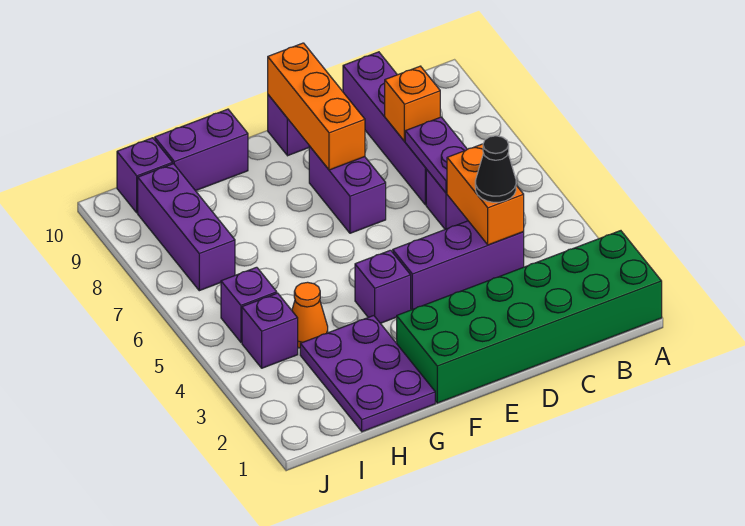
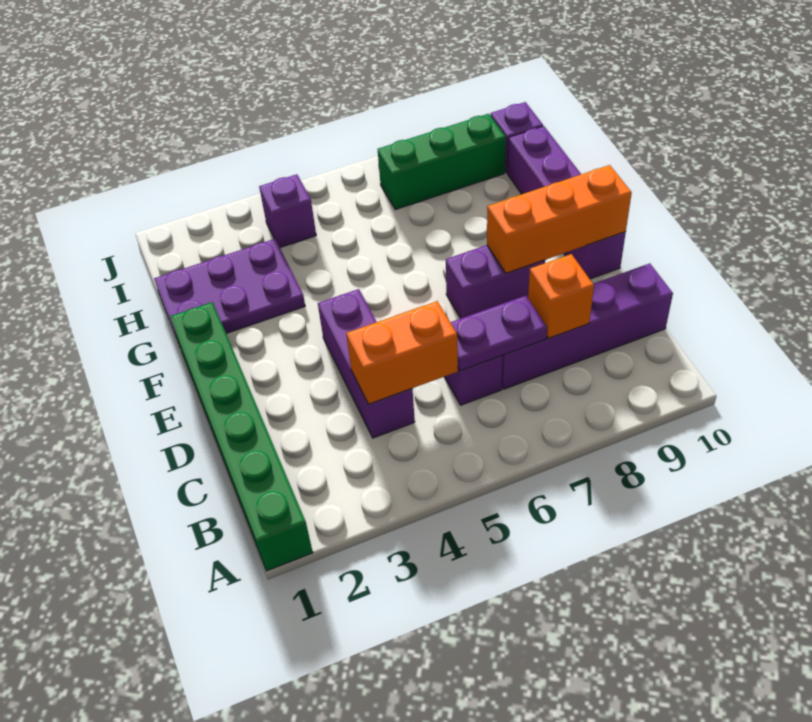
green brick A1:F2 level 1 -> green brick A1:F1 level 1
black cone C4 level 3 -> none
purple brick F4 level 1 -> none
orange cone H4 level 1 -> none
purple brick I5 level 1 -> none
purple brick I7:I9 level 1 -> green brick I7:I9 level 1

